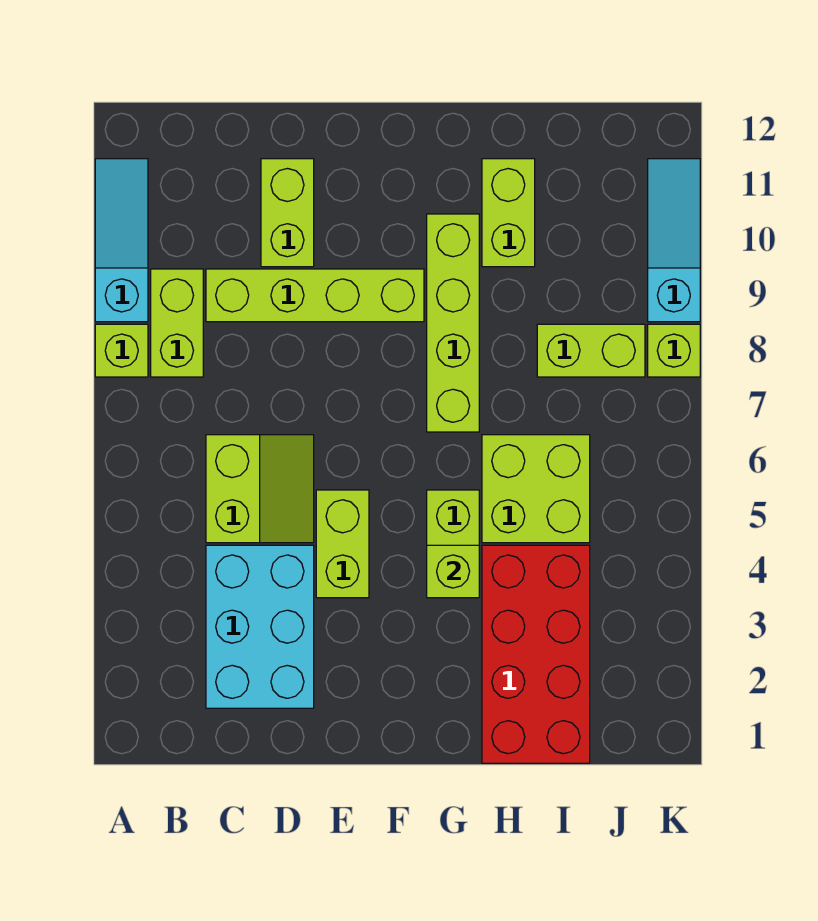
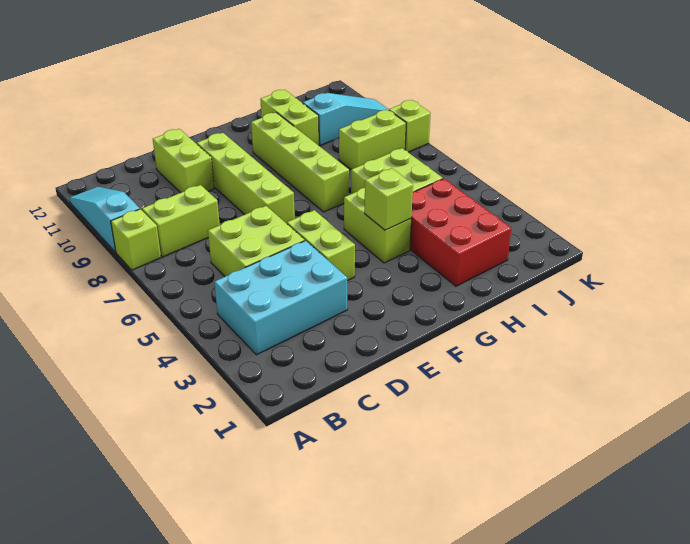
lime brick B8:B9 level 1 -> lime brick B8:C8 level 1
cyan brick C2:D4 level 1 -> cyan brick B3:D4 level 1
lime slope C5:D6 level 1 top C -> lime brick C5:D6 level 1
lime brick C9:F9 level 1 -> lime brick E7:E10 level 1
red brick H1:I4 level 1 -> red brick H2:I4 level 1
cyan slope K9:K11 level 1 top 9 -> cyan slope I10:K10 level 1 top I

